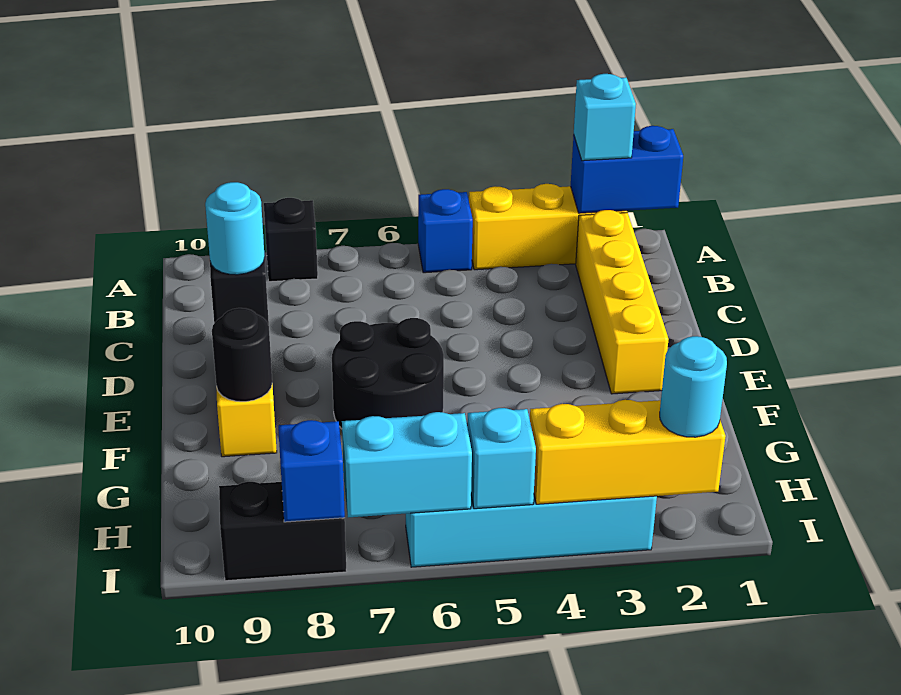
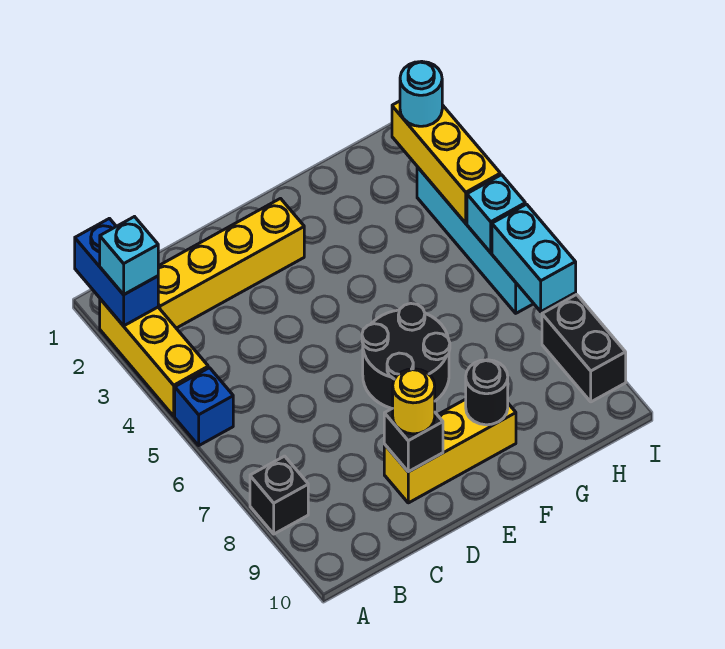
cyan round brick D9 level 3 -> yellow round brick D9 level 3
blue brick I8 level 2 -> none

